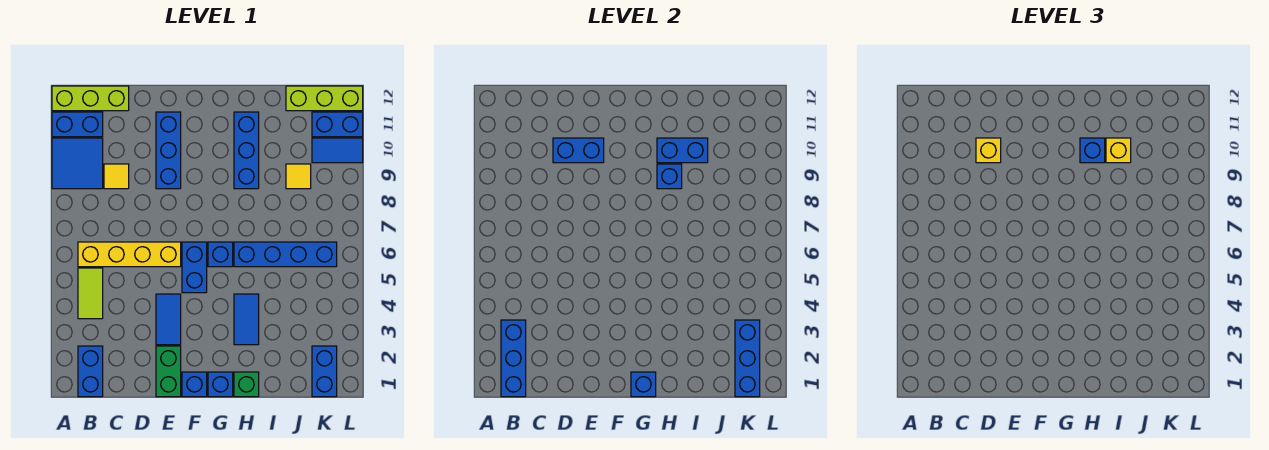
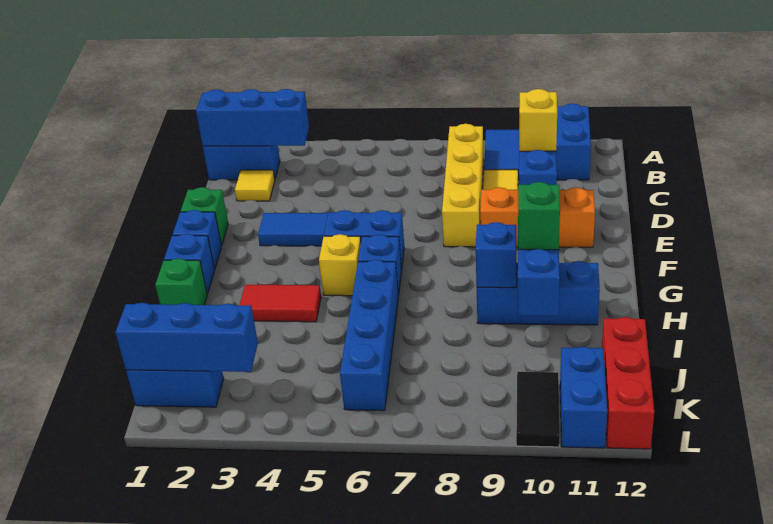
lime brick A12:C12 level 1 -> none
lime tile B4:B5 level 1 -> none
yellow brick B6:E6 level 1 -> yellow brick B8:E8 level 1
green brick E1:E2 level 1 -> green brick E1 level 1
blue brick E9:E11 level 1 -> orange brick E9:E11 level 1
blue brick G1 level 2 -> none
blue tile H3:H4 level 1 -> red tile H3:H4 level 1
blue brick H10 level 3 -> green brick H10 level 3
yellow brick I10 level 3 -> yellow brick G5 level 1
yellow tile J9 level 1 -> yellow tile C2 level 1
lime brick J12:L12 level 1 -> red brick J12:L12 level 1
blue tile K10:L10 level 1 -> black tile K10:L10 level 1

